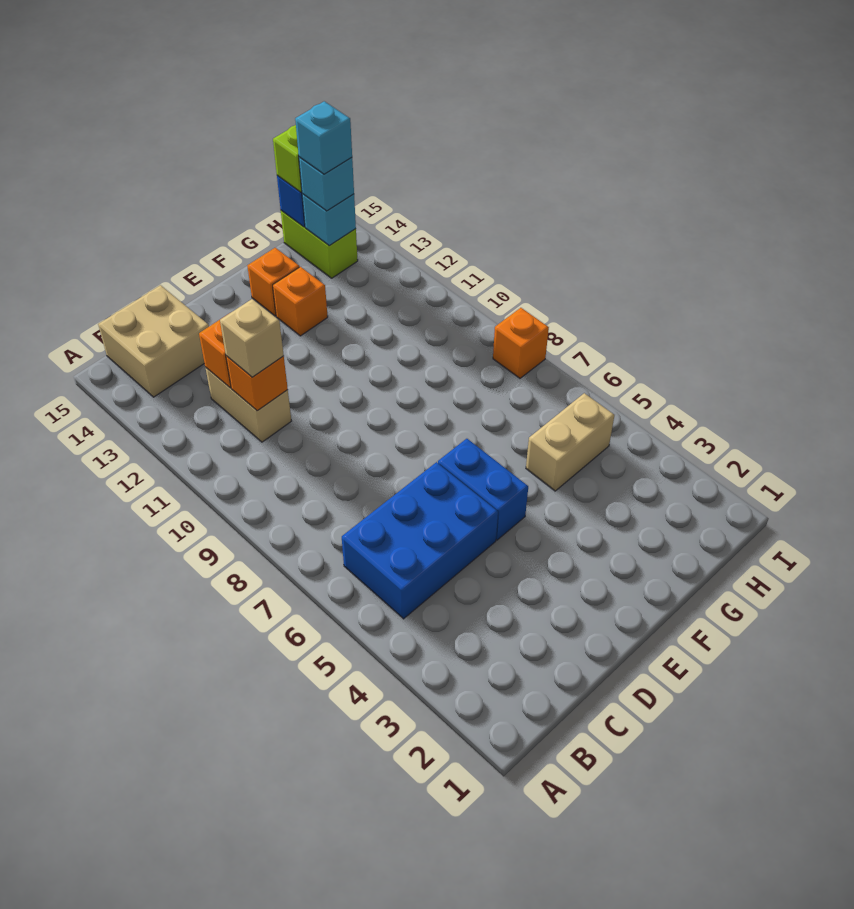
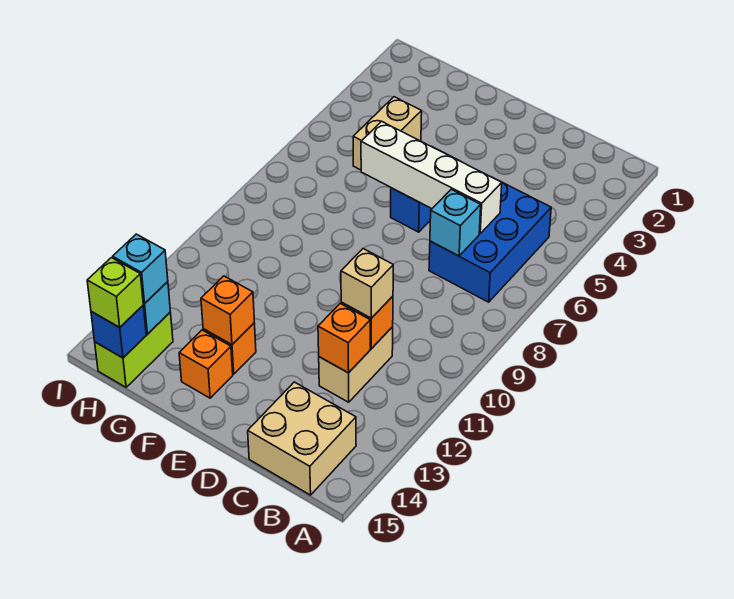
blue brick B5:D6 level 1 -> blue brick B5:C7 level 1
none -> white brick C6:F6 level 2
tan brick G5:H5 level 1 -> tan brick G4:G5 level 1
cyan brick H14 level 4 -> cyan brick C7 level 2
orange brick I8 level 1 -> orange brick F13 level 2

